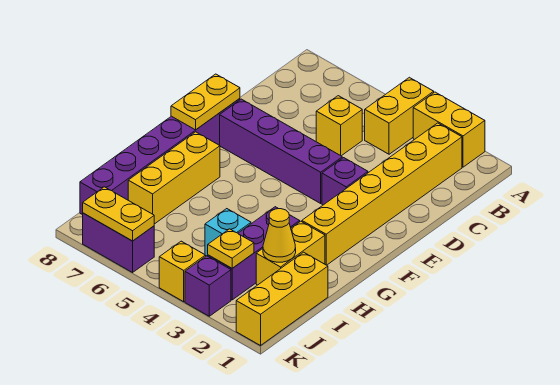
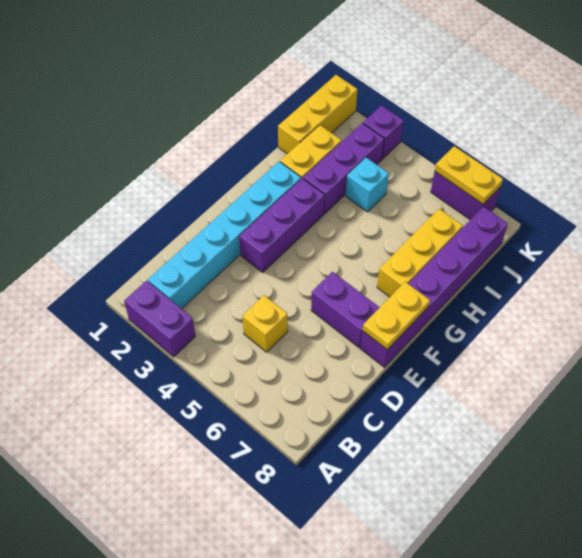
yellow brick A2:A3 level 1 -> purple brick A2:A3 level 1
yellow brick A4:B4 level 1 -> none
yellow brick B2:G2 level 1 -> cyan brick B2:G2 level 1
purple brick E3 level 1 -> purple brick E3:G3 level 1
purple brick E4:E7 level 1 -> purple brick E6:E7 level 1
yellow cone I2 level 2 -> none
yellow plate J3 level 2 -> none
yellow brick K4 level 1 -> none

